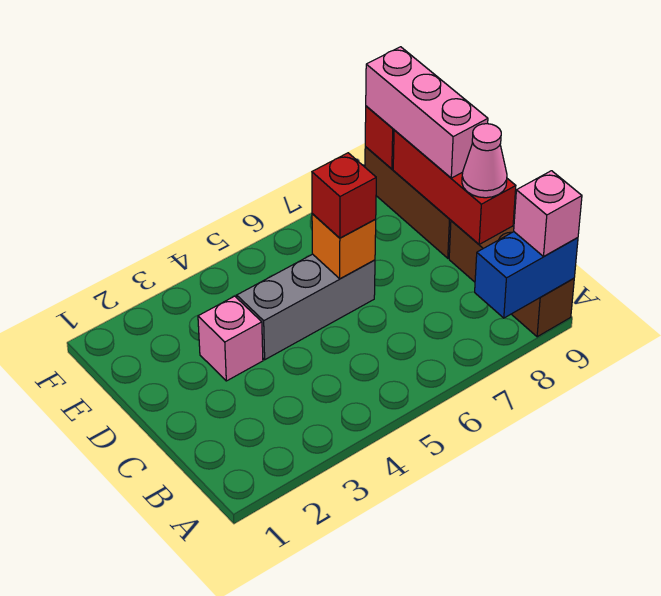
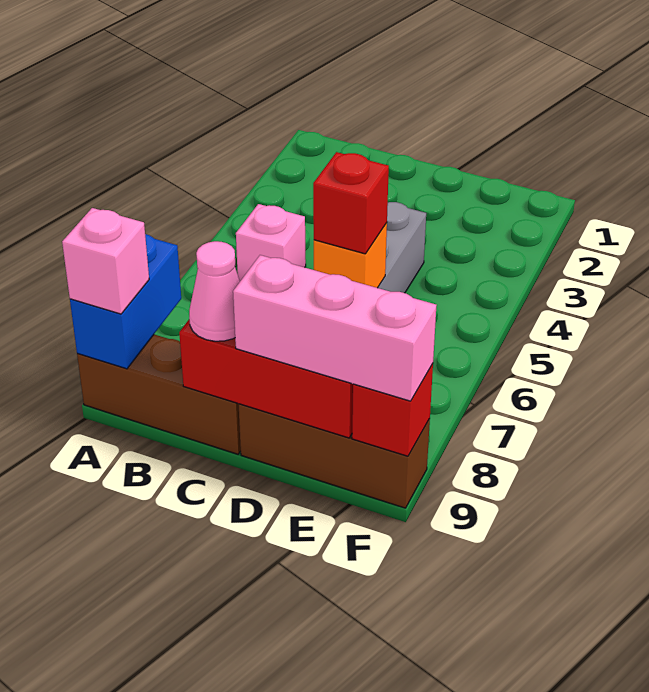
pink brick D3 level 1 -> pink brick B5 level 1

